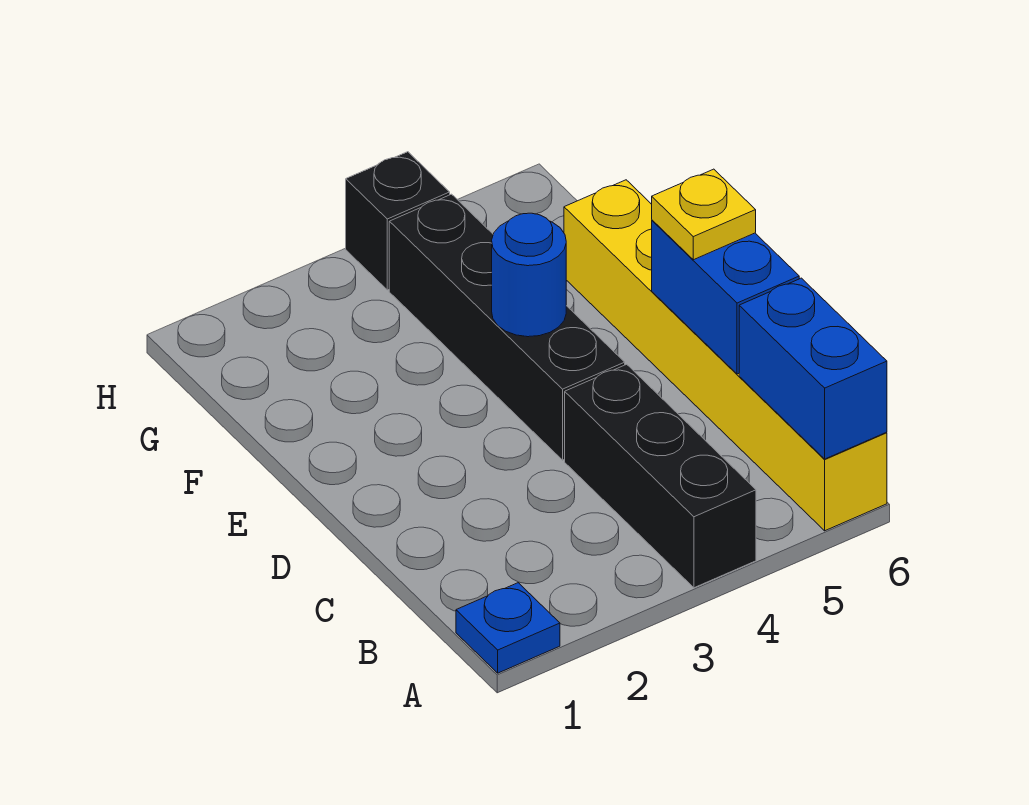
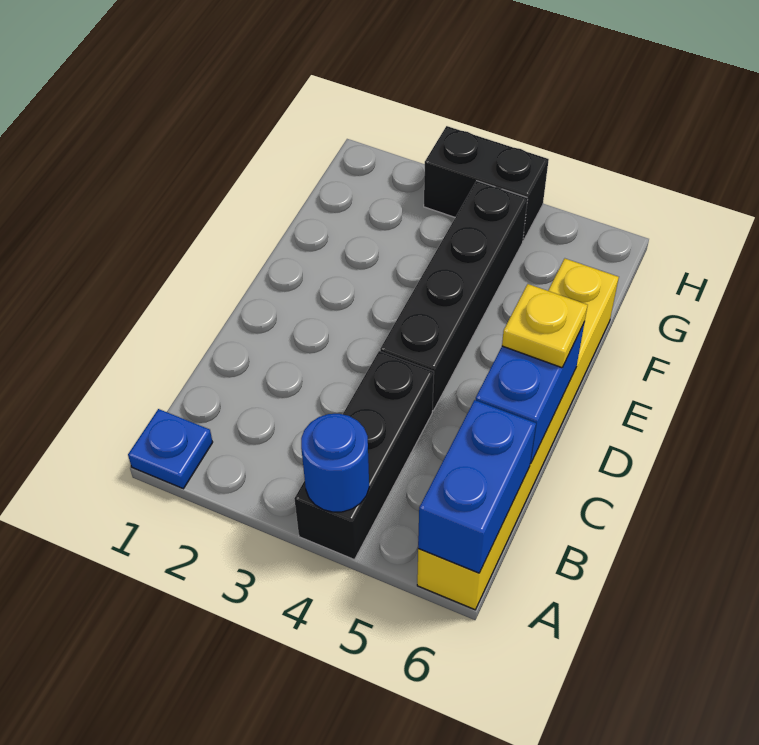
blue round brick E4 level 2 -> blue round brick A4 level 2
black brick H4 level 1 -> black brick H3:H4 level 1

